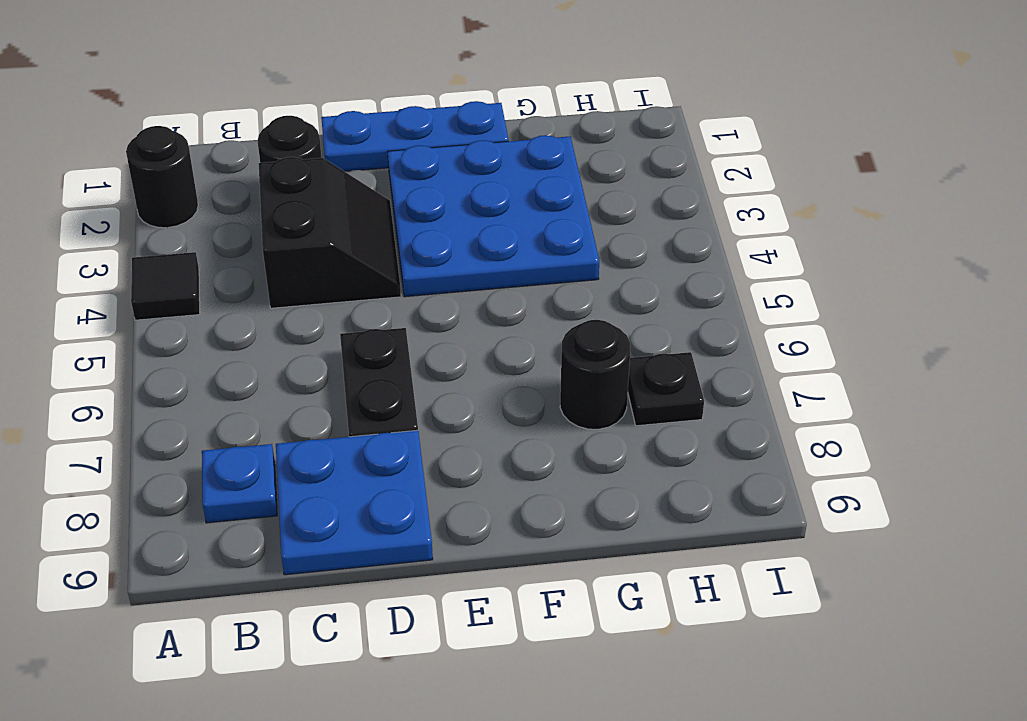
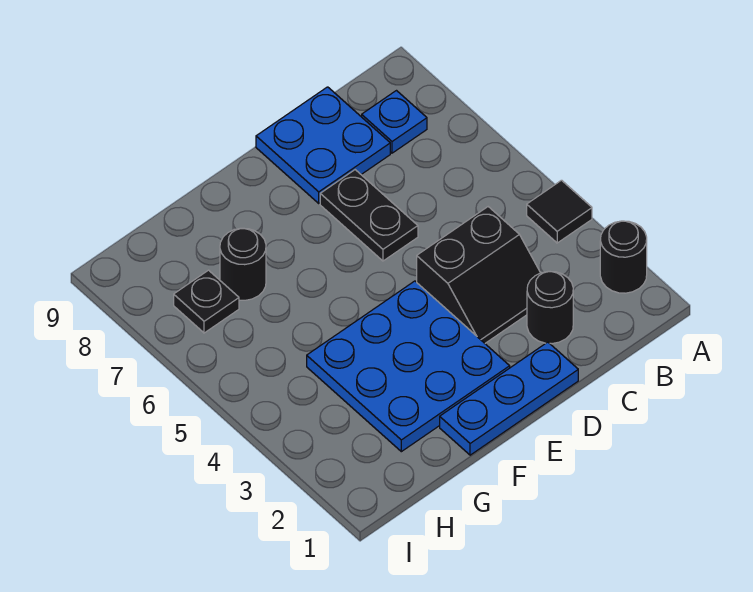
black slope C3:D4 level 1 top C -> black slope C3:D4 level 1 top 4

